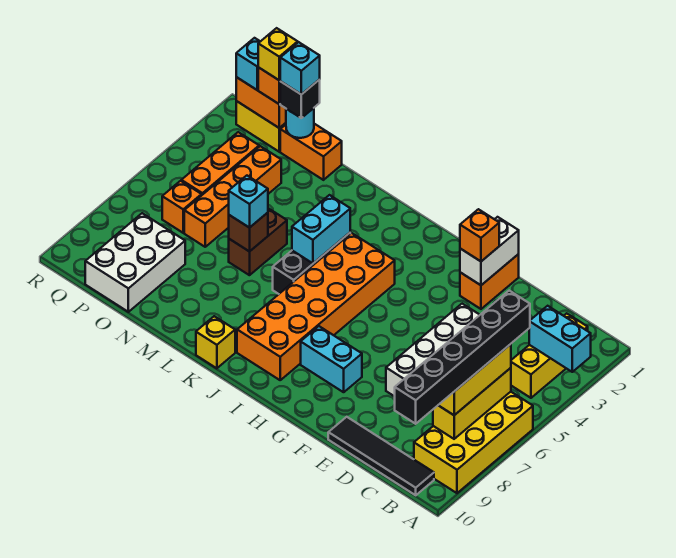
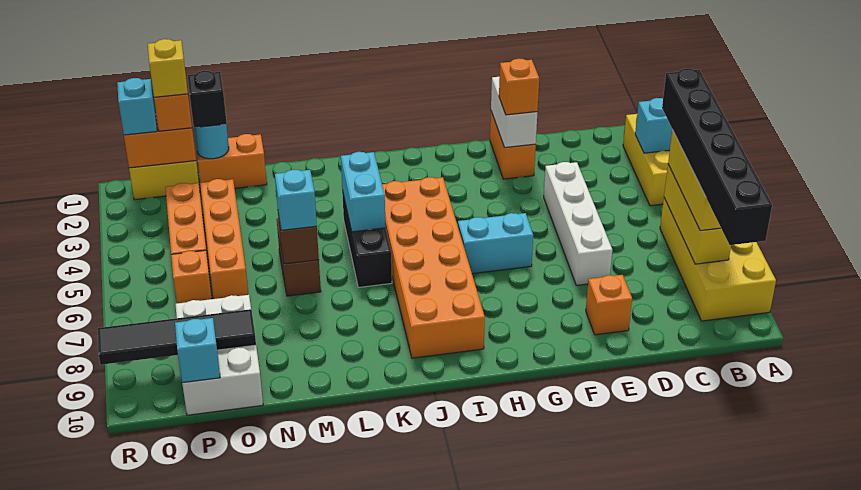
black tile B10:E10 level 1 -> black tile O9:R9 level 2
none -> orange brick E9 level 1
cyan brick G8:H8 level 1 -> cyan brick G6:H6 level 1
yellow brick K10 level 1 -> none
cyan brick O1 level 4 -> cyan brick P10 level 2

